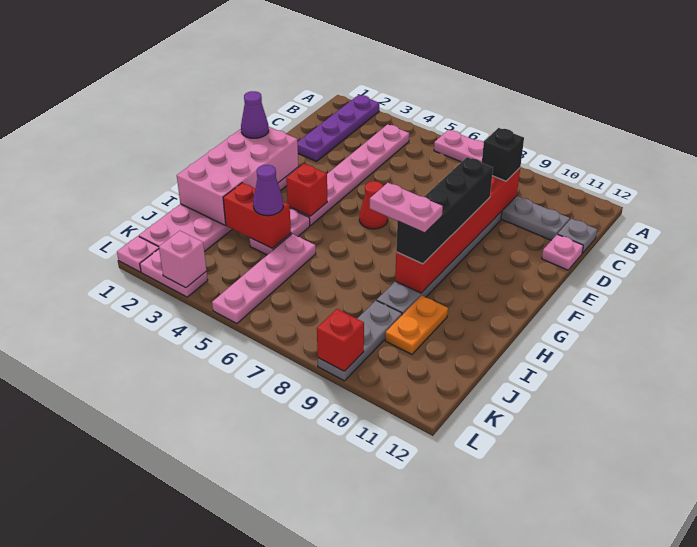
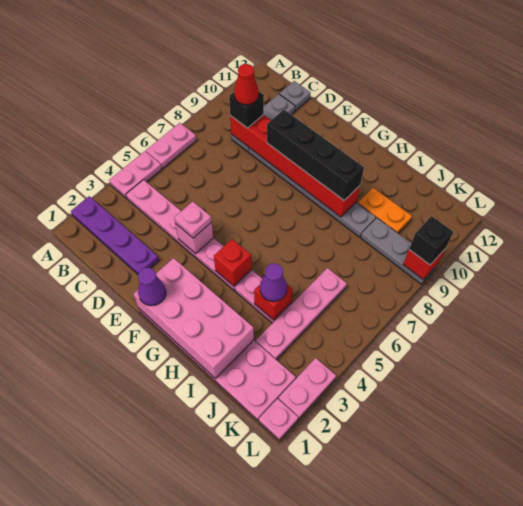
pink plate D12 level 1 -> pink plate E4 level 3
red cone F6 level 1 -> red cone C9 level 4
pink plate H8:H9 level 4 -> pink plate A4:A5 level 1
red brick I3:I4 level 2 -> red brick I4 level 2
pink plate I5:L5 level 1 -> pink plate J3:J6 level 1
pink brick L3 level 2 -> pink brick E4 level 2
none -> black brick L9 level 3

